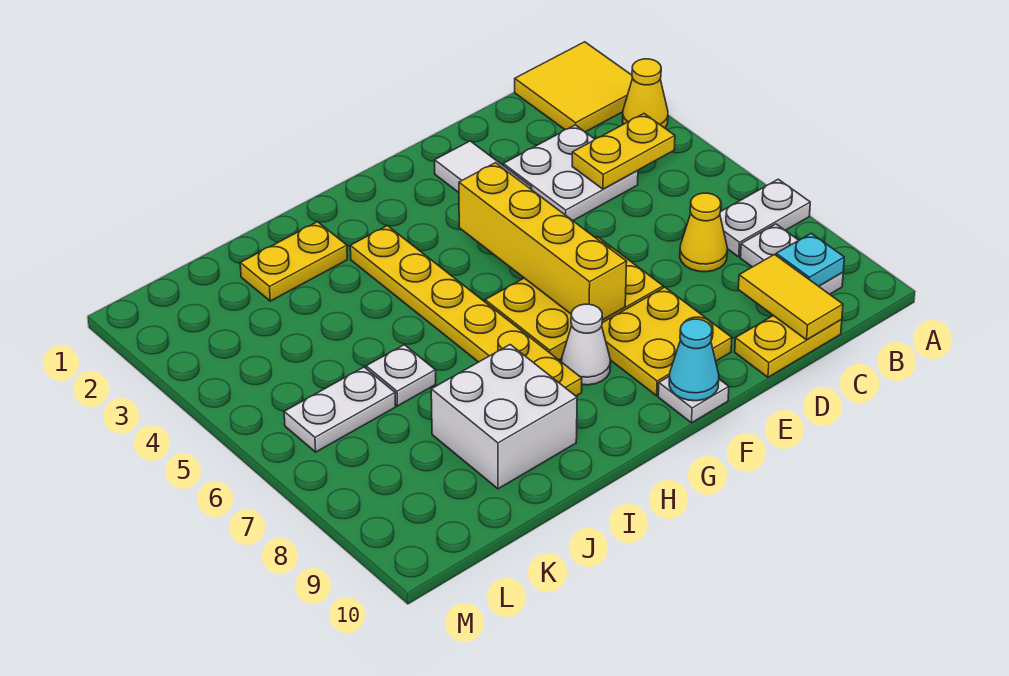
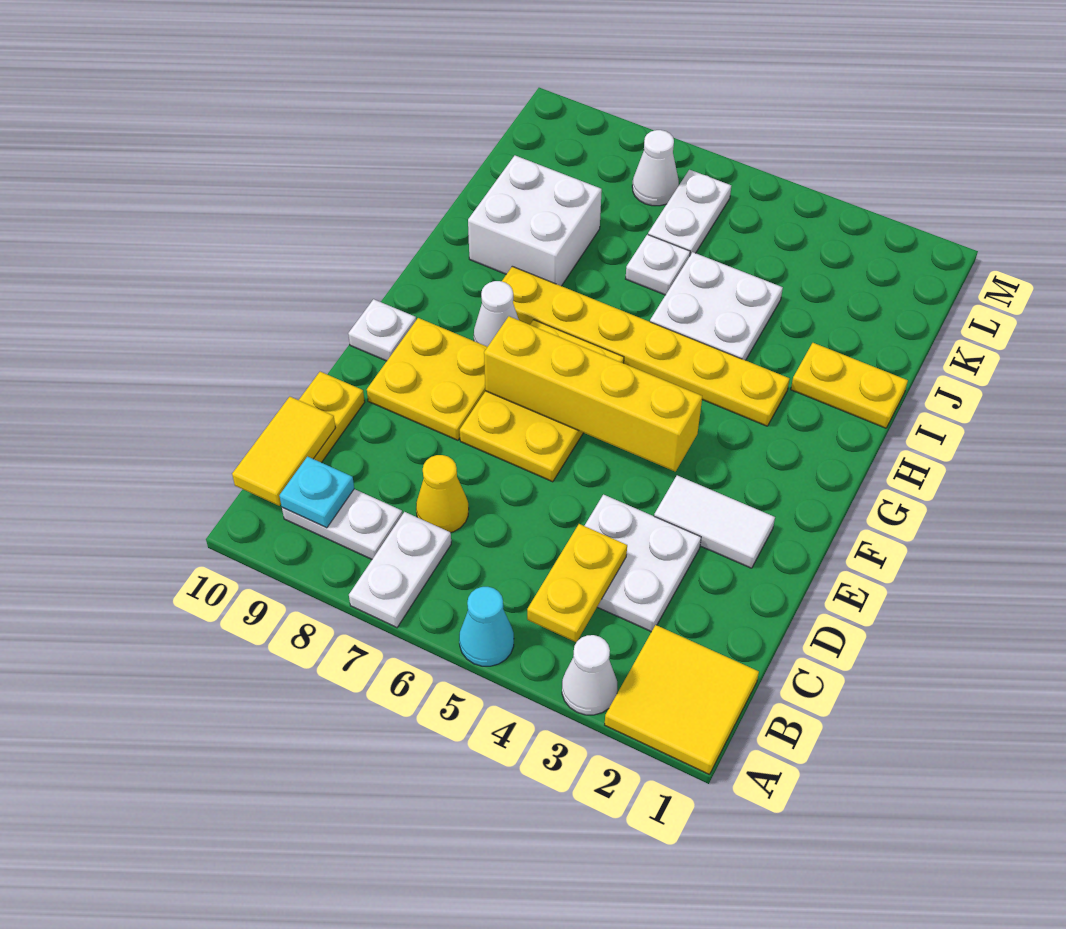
yellow cone A3 level 1 -> white cone A3 level 1
yellow tile C9:C10 level 2 -> yellow tile B10:C10 level 2
cyan cone F10 level 2 -> cyan cone A5 level 1
yellow plate I2:J2 level 1 -> yellow plate I1:I2 level 1
none -> white plate I4:J5 level 1
none -> white cone L7 level 1

